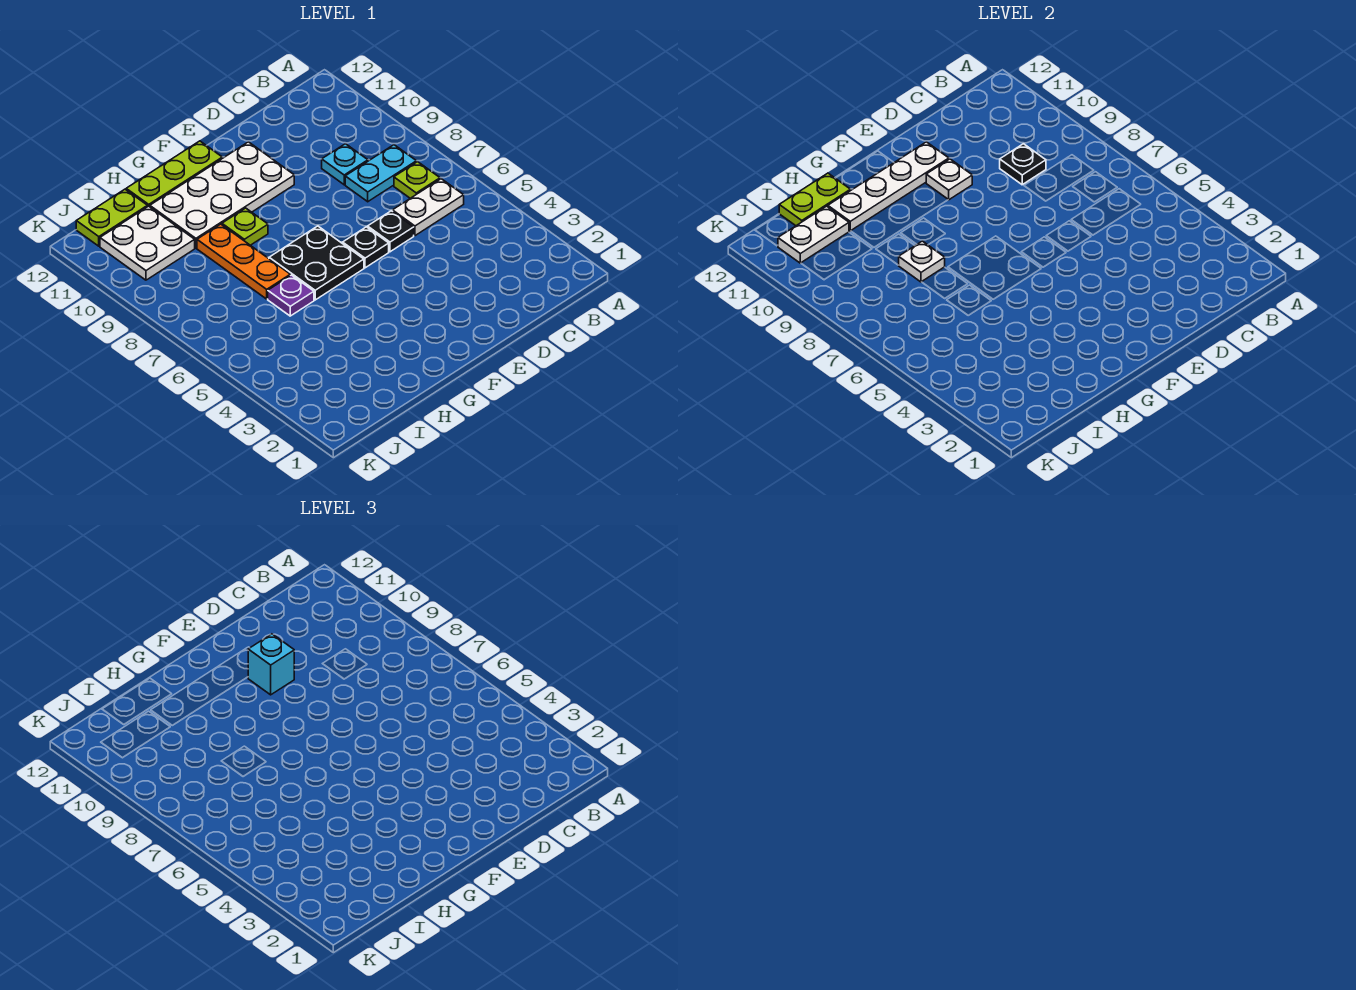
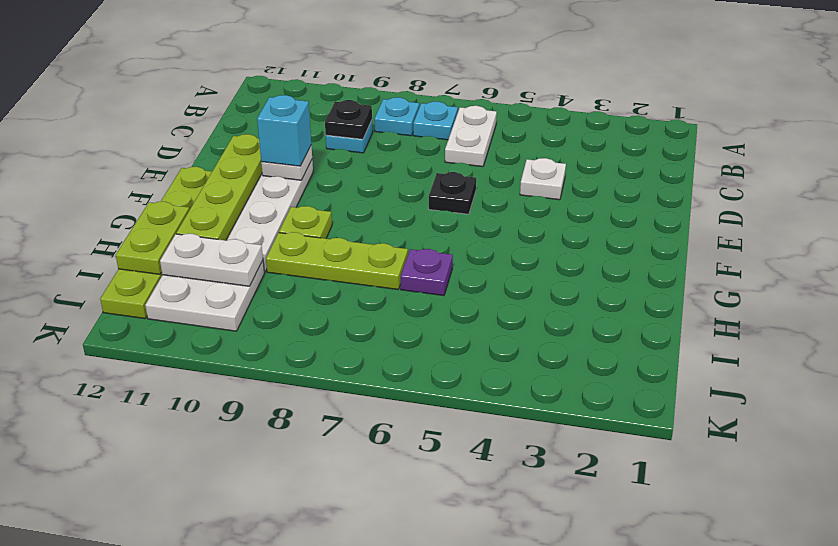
lime plate B7 level 1 -> cyan plate B7 level 1
cyan plate B8:C8 level 1 -> cyan plate B8 level 1
black plate D6 level 1 -> none
white plate E11:H11 level 2 -> lime plate E11:H11 level 2
black plate F6:G7 level 1 -> none
orange plate H7:H9 level 1 -> lime plate H7:H9 level 1
white plate H8 level 2 -> white plate D4 level 1
white plate I11:J11 level 2 -> white plate I10:I11 level 2

